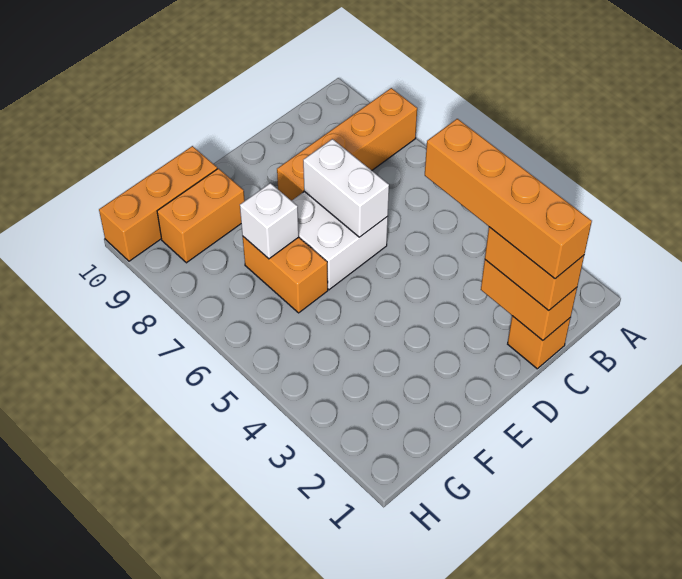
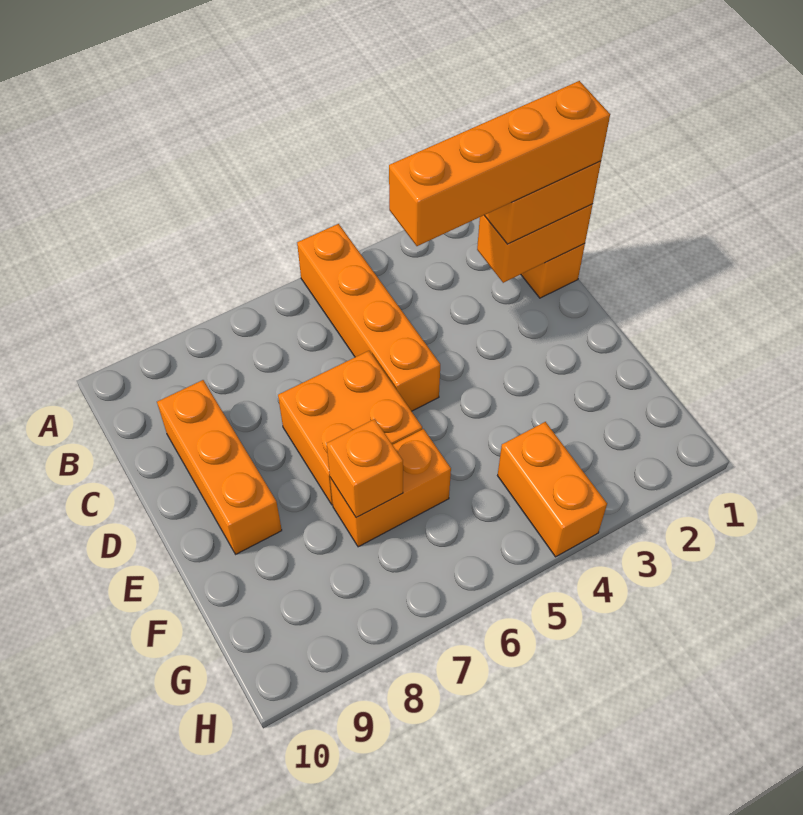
orange brick A8:D8 level 1 -> orange brick A5:D5 level 1
white brick D6:E7 level 1 -> orange brick D6:E7 level 1
white brick D6:D7 level 2 -> none
white brick F7 level 2 -> orange brick F7 level 2
orange brick F9:G9 level 1 -> orange brick G4:H4 level 1
orange brick F10:H10 level 1 -> orange brick C9:E9 level 1

